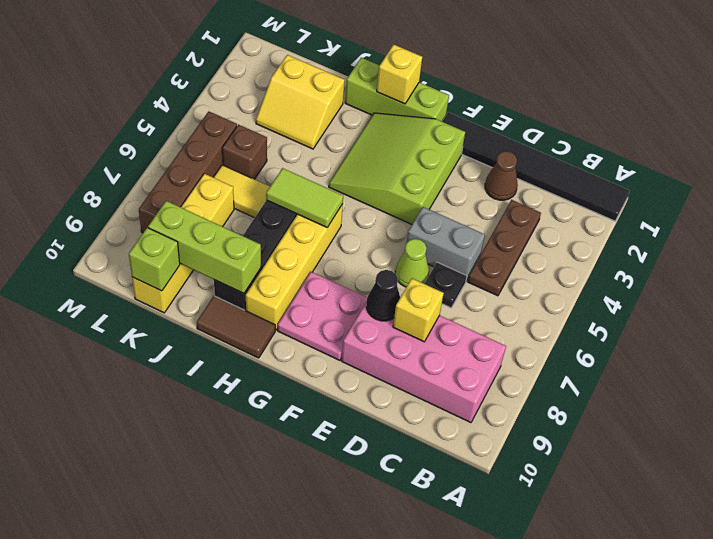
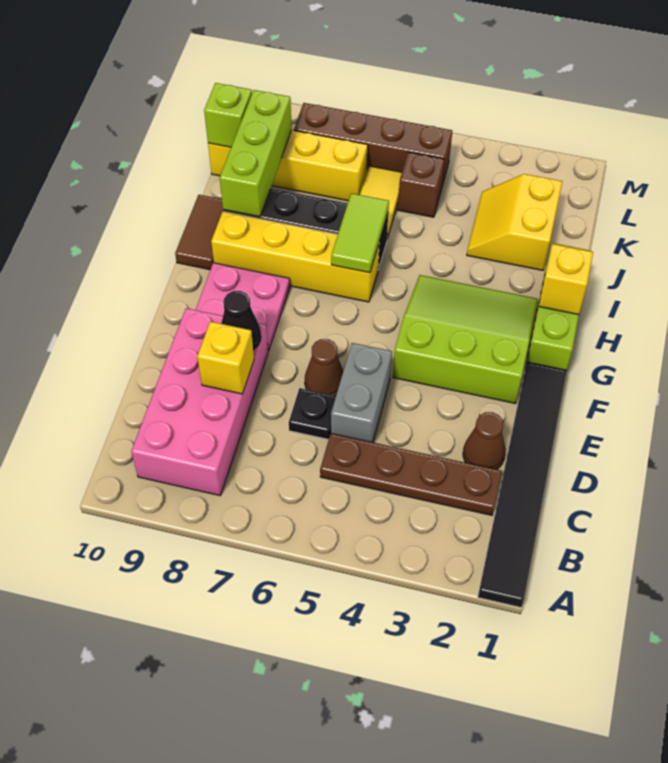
brown plate C3:C5 level 1 -> brown plate C2:C5 level 1
lime cone E6 level 1 -> brown cone E6 level 1

